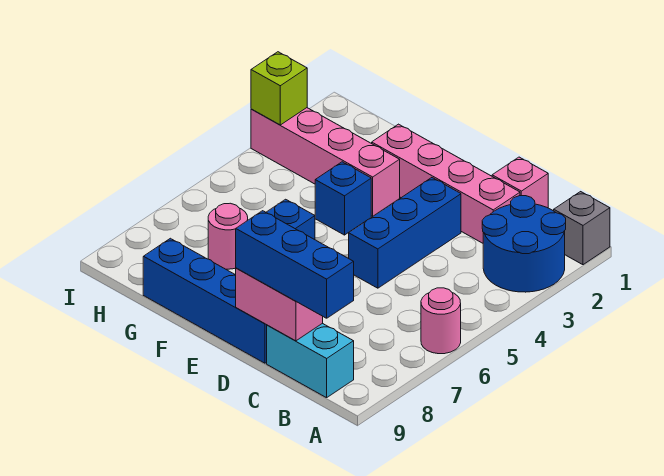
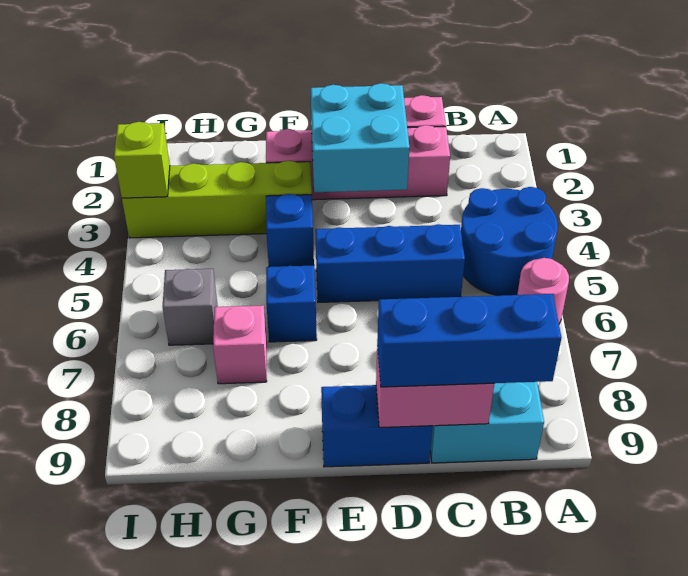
grey brick A1 level 1 -> grey brick H6 level 1
blue round brick A2:B3 level 1 -> blue round brick A4:B5 level 1
none -> cyan brick D2:E3 level 2
blue brick D3:D5 level 1 -> blue brick C5:E5 level 1
blue brick D9:G9 level 1 -> blue brick D9:E9 level 1
pink brick F3:I3 level 1 -> lime brick F3:I3 level 1
pink round brick G7 level 1 -> pink brick G7 level 1

